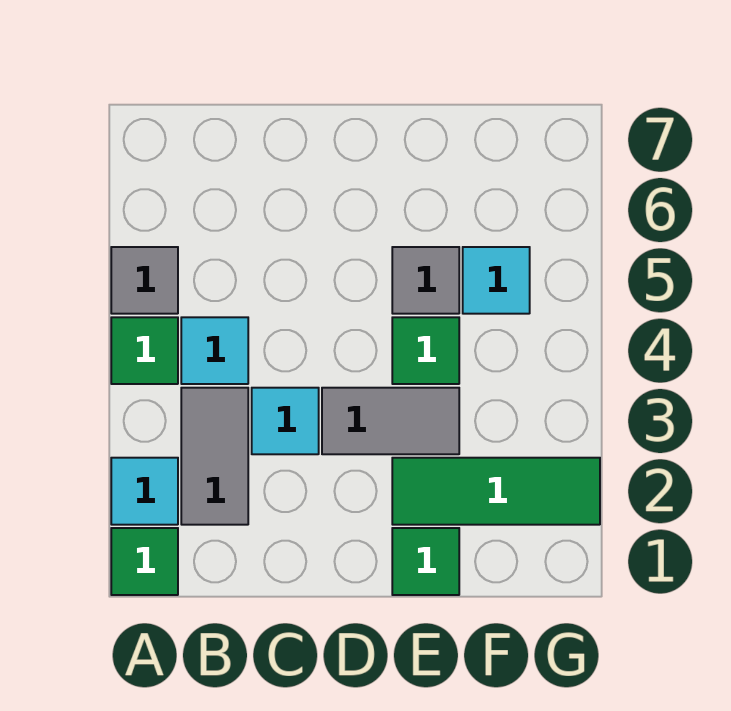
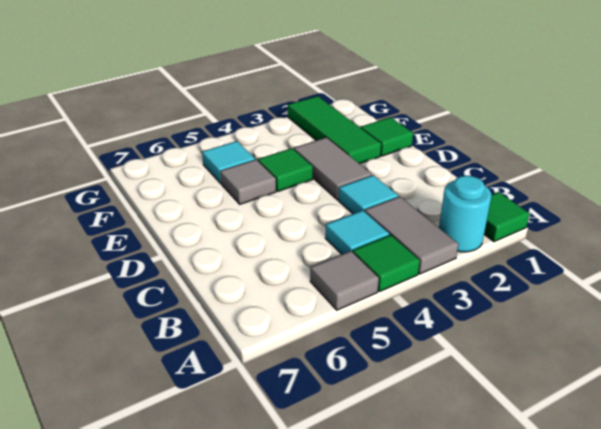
cyan tile A2 level 1 -> cyan round brick A2 level 1
grey tile B2:B3 level 1 -> grey tile A3:B3 level 1

